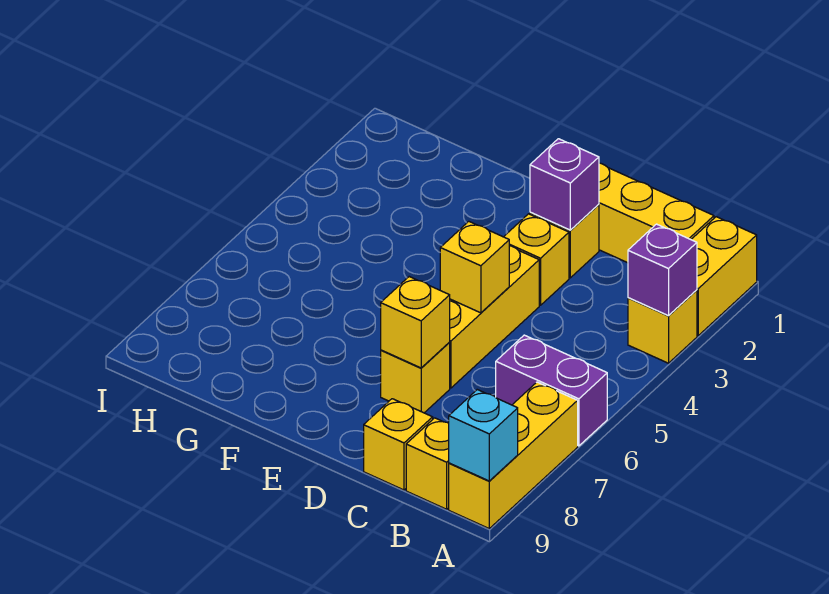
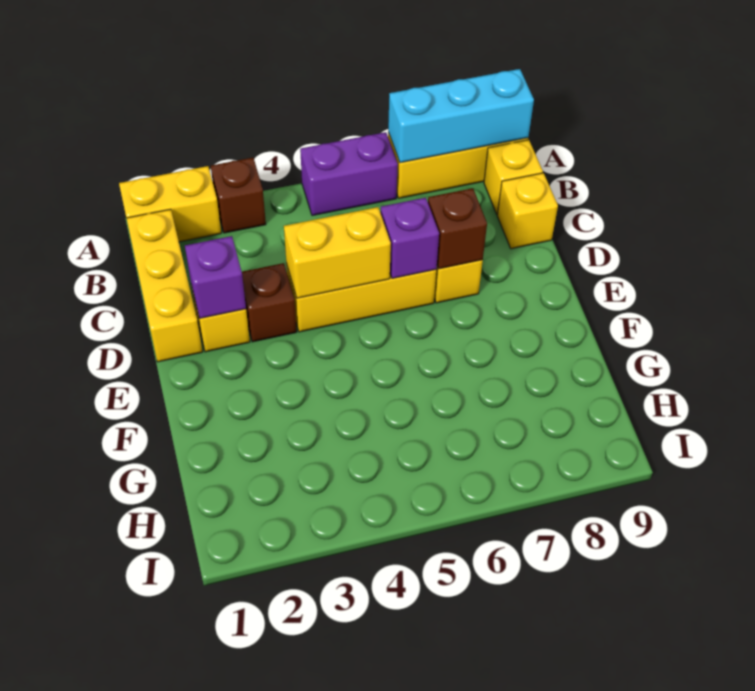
yellow brick A3 level 1 -> brown brick A3 level 1
purple brick A3 level 2 -> purple brick D6 level 2
purple brick A6:B6 level 1 -> purple brick A5:A6 level 1
cyan brick A9 level 2 -> cyan brick A7:A9 level 2
yellow brick D3 level 1 -> brown brick D3 level 1
yellow brick D5 level 2 -> yellow brick D4:D5 level 2
yellow brick D7 level 2 -> brown brick D7 level 2

